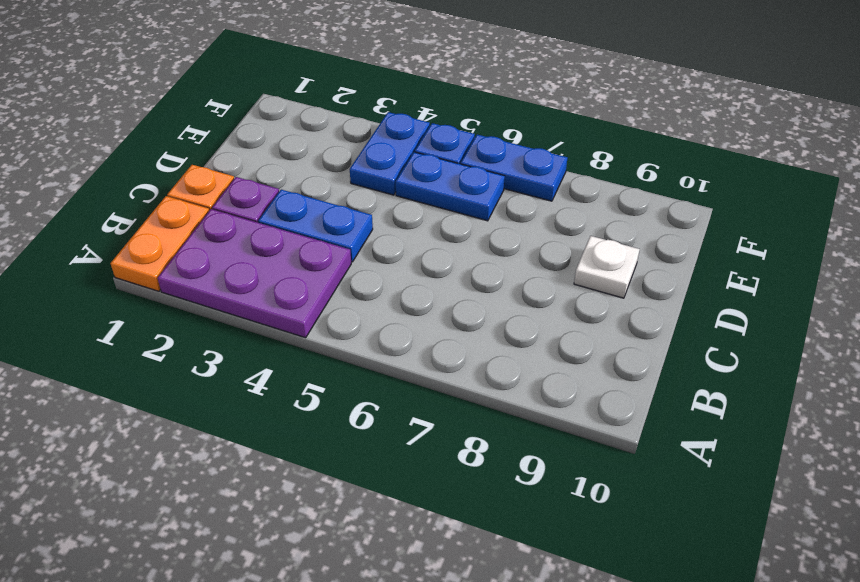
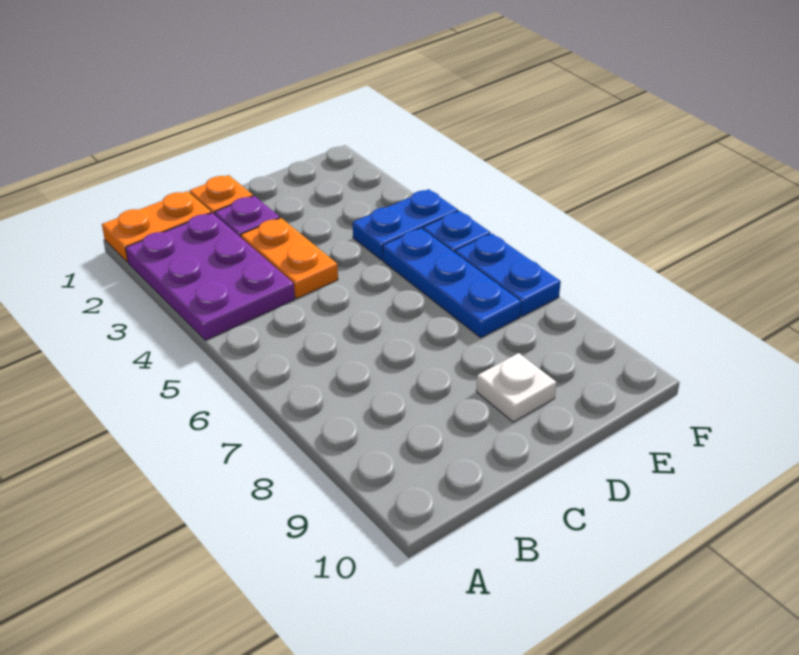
blue plate C3:C4 level 1 -> orange plate C3:C4 level 1
blue plate E5:E6 level 1 -> blue plate E5:E7 level 1

